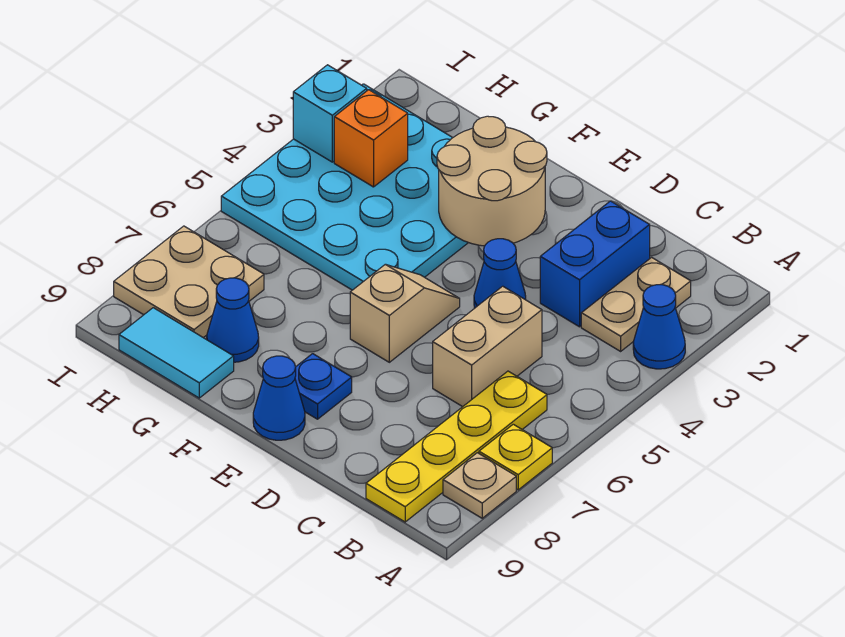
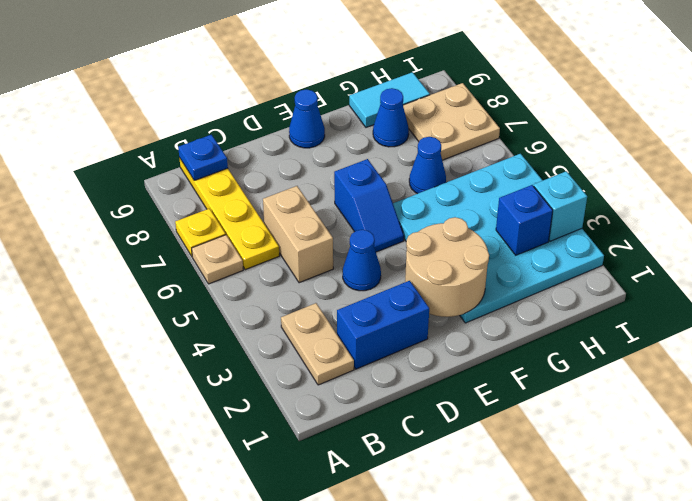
blue cone A3 level 1 -> blue cone G6 level 1
tan plate A8 level 1 -> tan plate A6 level 1
blue brick C2:C3 level 1 -> blue brick C2:D2 level 1
tan slope E5:E6 level 1 top 6 -> blue slope E5:E6 level 1 top 6
blue plate E8 level 1 -> blue plate B9 level 2
orange brick H3 level 2 -> blue brick H3 level 2

